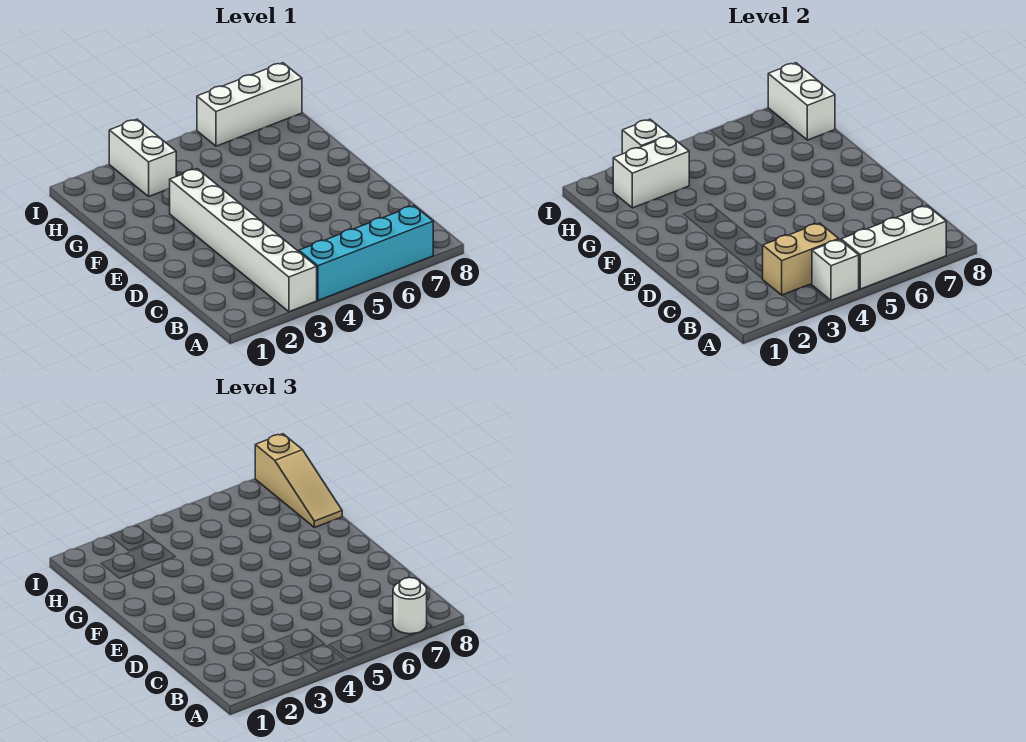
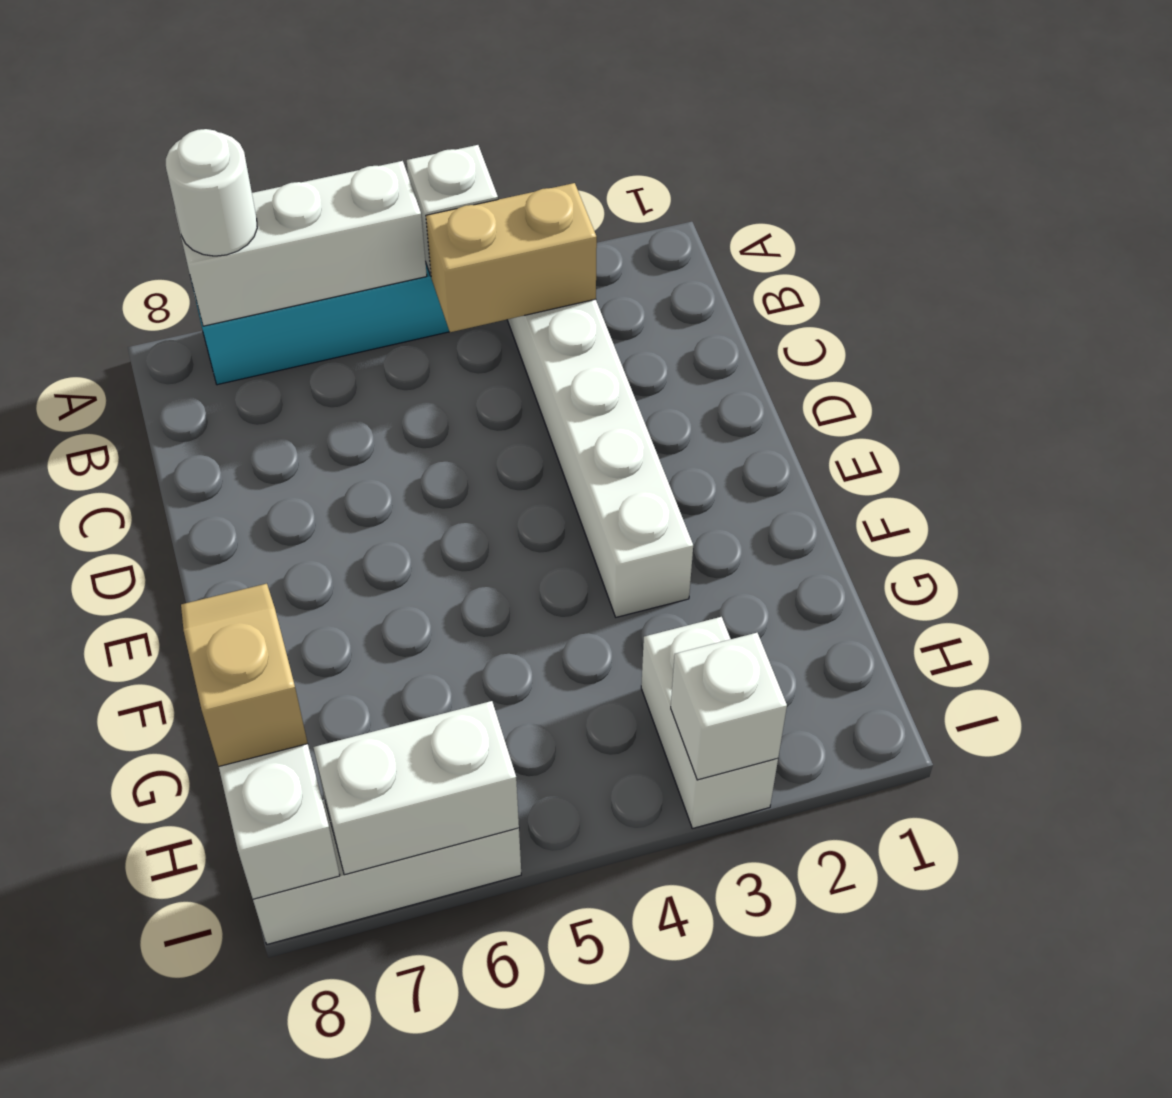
tan slope G8:I8 level 3 top I -> tan slope G8:H8 level 3 top H
white brick H2:H3 level 2 -> white brick I6:I7 level 2

